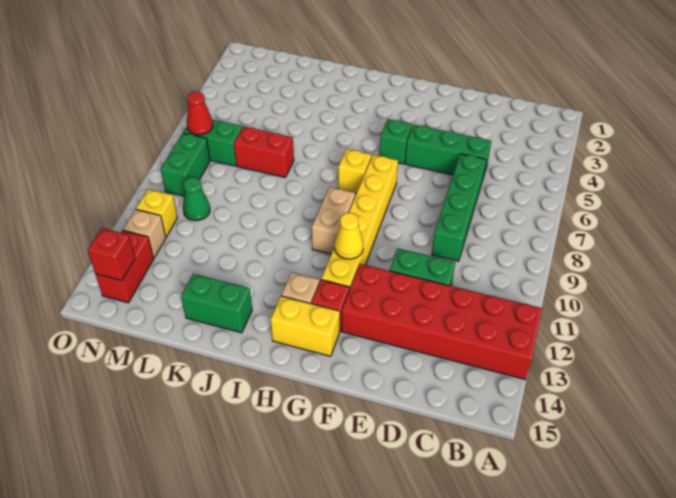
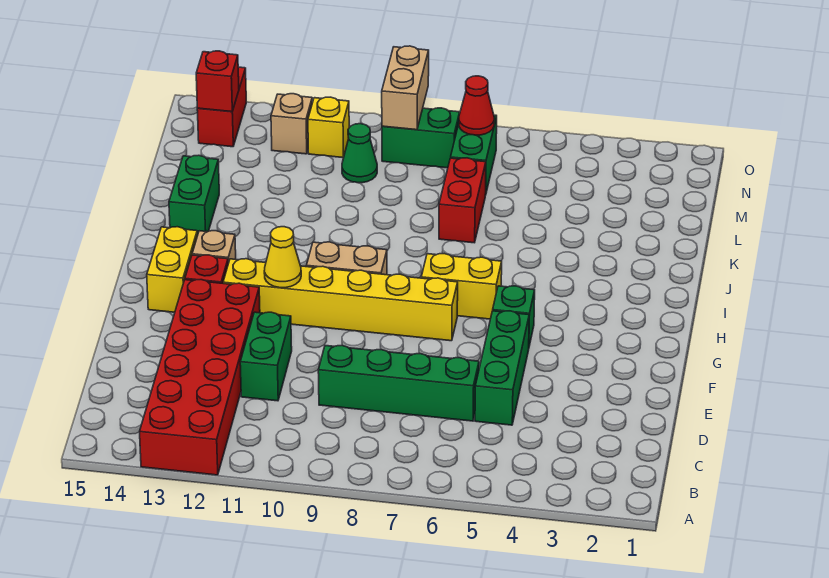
yellow brick H7 level 1 -> yellow brick H6:H7 level 1
none -> tan brick N9:O9 level 2
red brick N13:N14 level 1 -> red brick N14:O14 level 1

